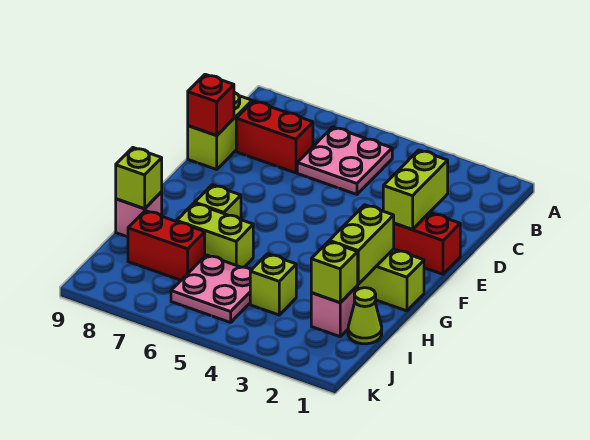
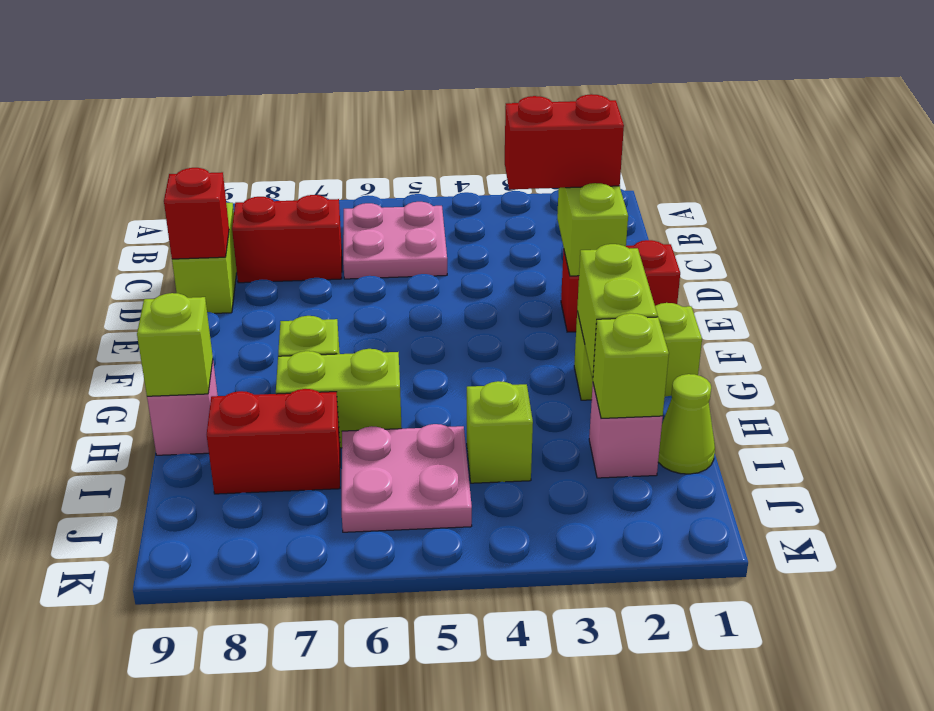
none -> red brick D2:D3 level 3

